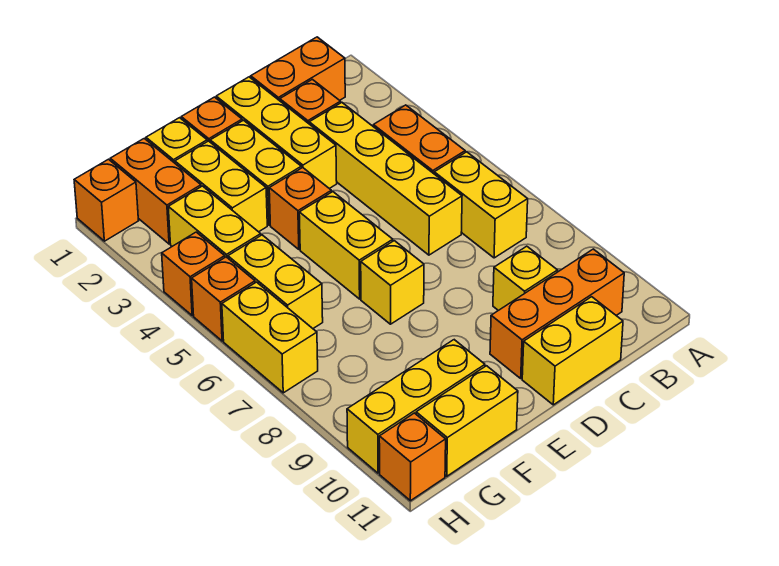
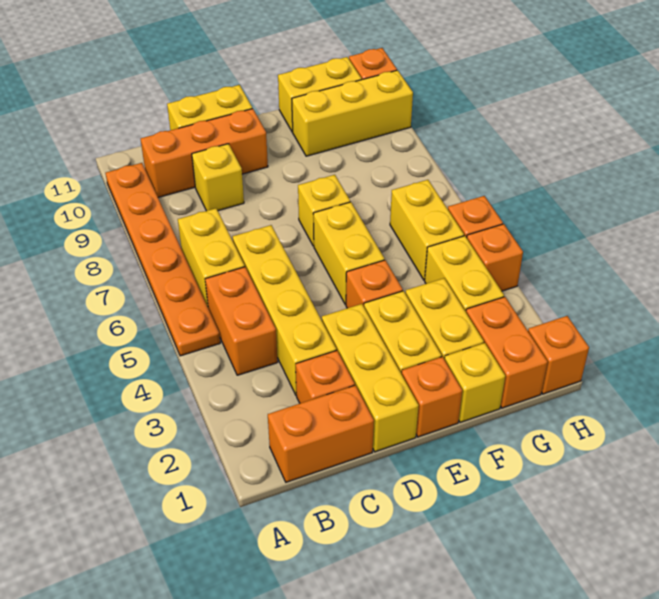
none -> orange plate A5:A10 level 1
yellow brick H6:H7 level 1 -> none

